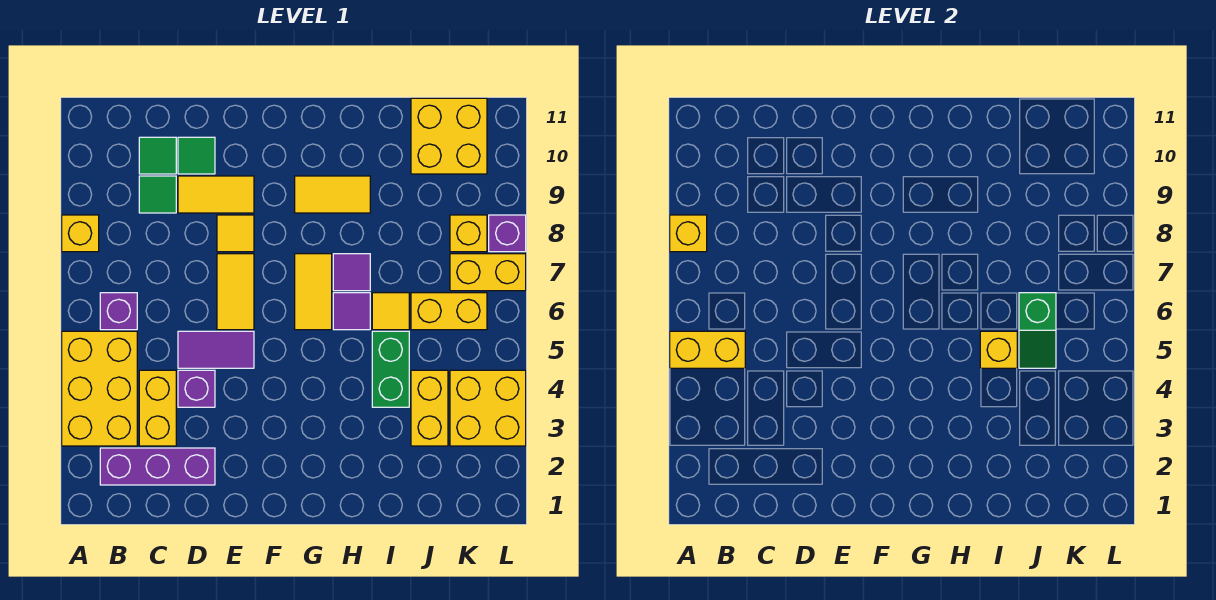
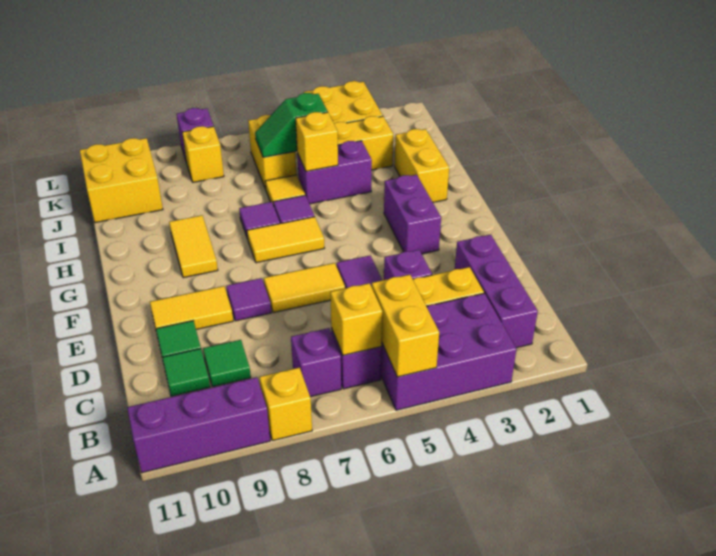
yellow brick A3:B5 level 1 -> purple brick A3:B5 level 1
yellow brick A8 level 2 -> yellow brick B6 level 2
none -> purple brick A9:A11 level 1
none -> purple brick B7 level 1
yellow tile D9:E9 level 1 -> yellow tile E9:E10 level 1
yellow tile E8 level 1 -> purple tile E8 level 1
none -> purple brick F3:G3 level 1
green brick I4:I5 level 1 -> purple brick I4:I5 level 1
green slope J5:J6 level 2 top 6 -> green slope J5:J6 level 2 top 5
yellow brick K7:L7 level 1 -> yellow brick H2:I2 level 1

